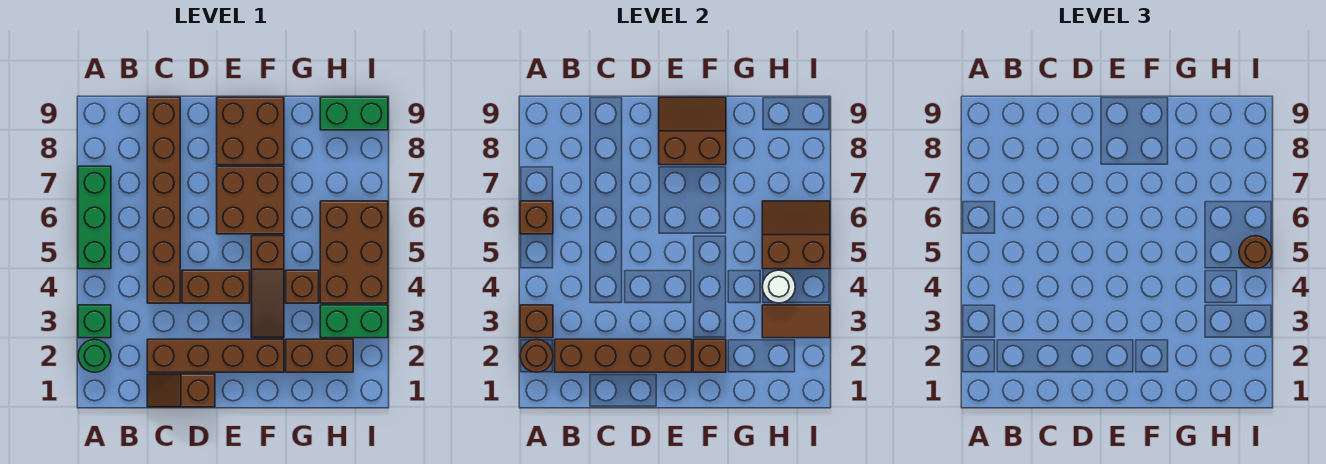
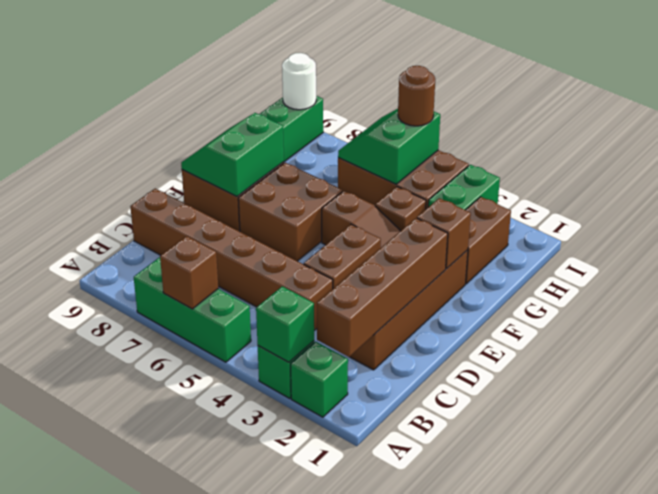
green round brick A2 level 1 -> green brick A2 level 1
brown round brick A2 level 2 -> none
brown brick A3 level 2 -> green brick A3 level 2
brown slope C1:D1 level 1 top D -> none
brown slope E8:F9 level 2 top 8 -> green slope E8:F9 level 2 top 8
brown tile H3:I3 level 2 -> none
white round brick H4 level 2 -> white round brick I9 level 2
brown slope H5:I6 level 2 top 5 -> green slope H5:I6 level 2 top 5

